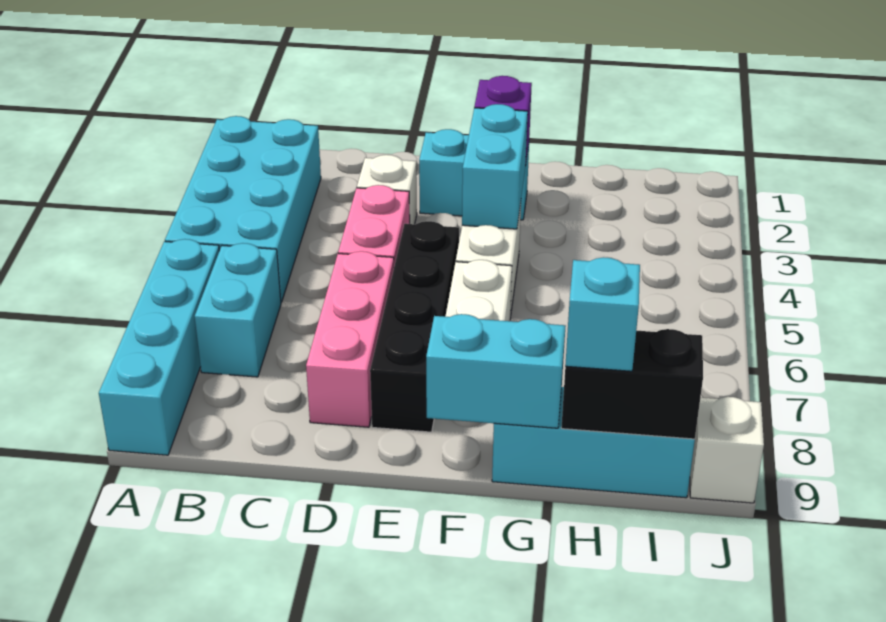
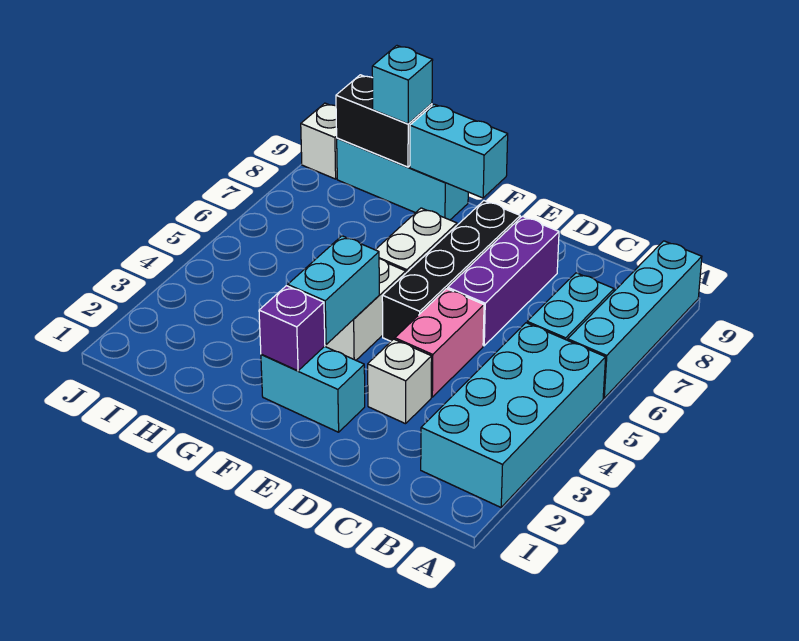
pink brick D6:D8 level 1 -> purple brick D6:D8 level 1

